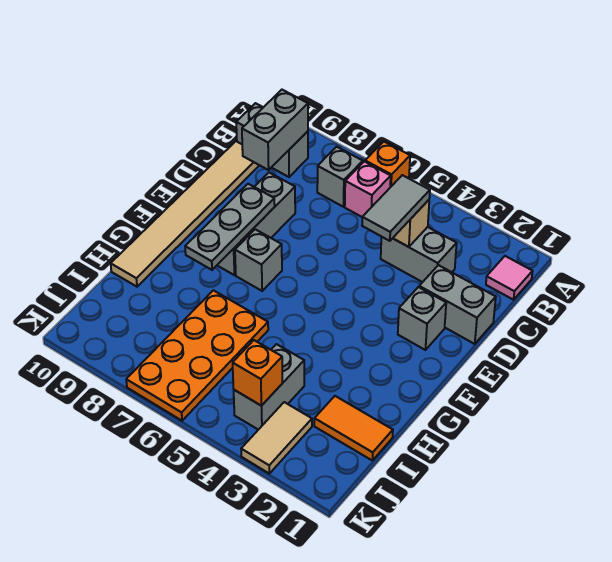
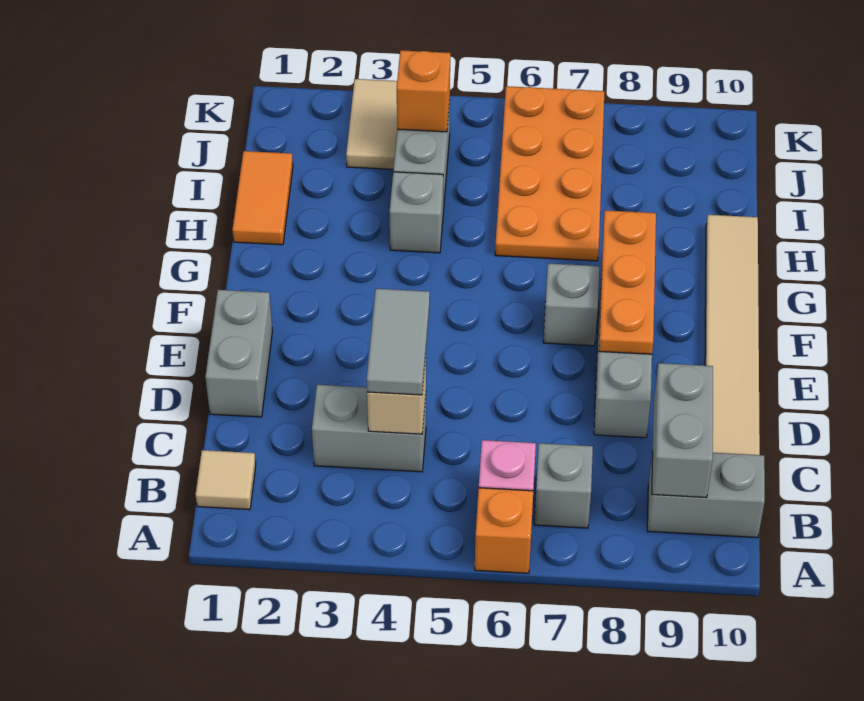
pink tile B1 level 1 -> tan tile B1 level 1
grey brick D1:D2 level 1 -> grey brick D1:E1 level 1
grey brick E2 level 1 -> grey brick H4 level 1
grey plate E8:G8 level 2 -> orange plate E8:G8 level 2
orange tile I1:I2 level 1 -> orange tile H1:I1 level 1

